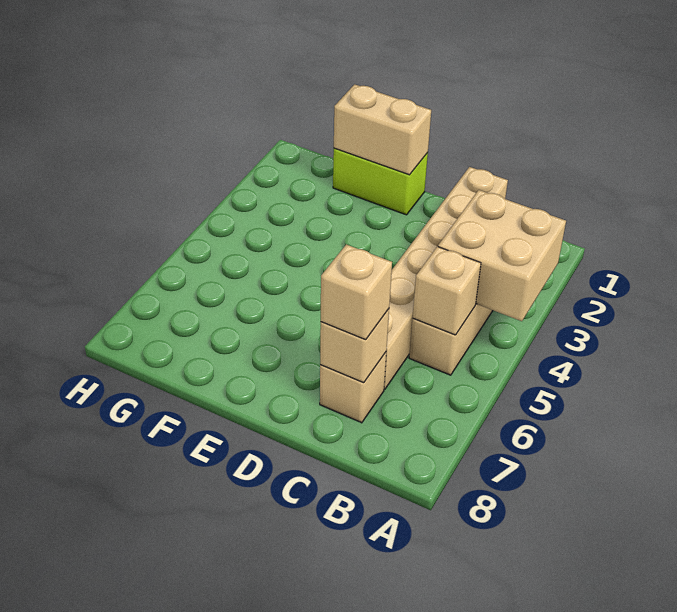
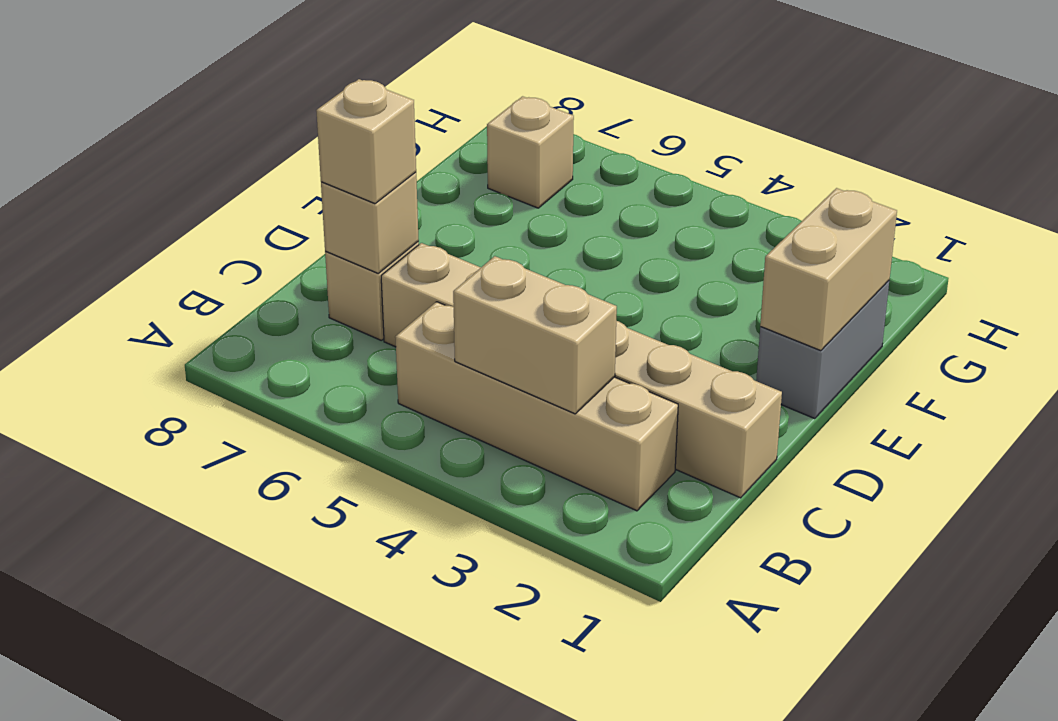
tan brick A3:B4 level 2 -> tan brick B3:B4 level 2
tan brick B5 level 2 -> tan brick G7 level 1
lime brick E1:F1 level 1 -> grey brick E1:F1 level 1

